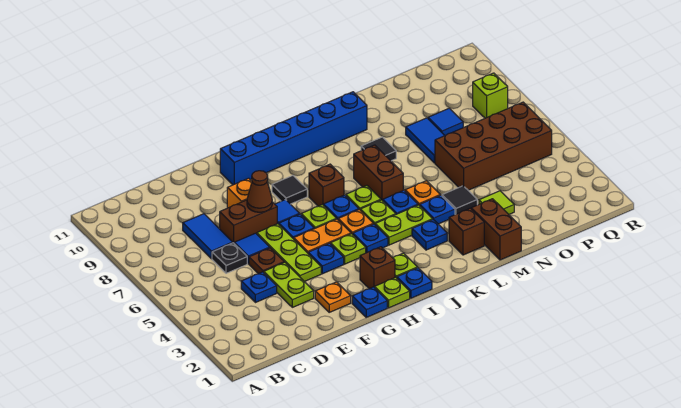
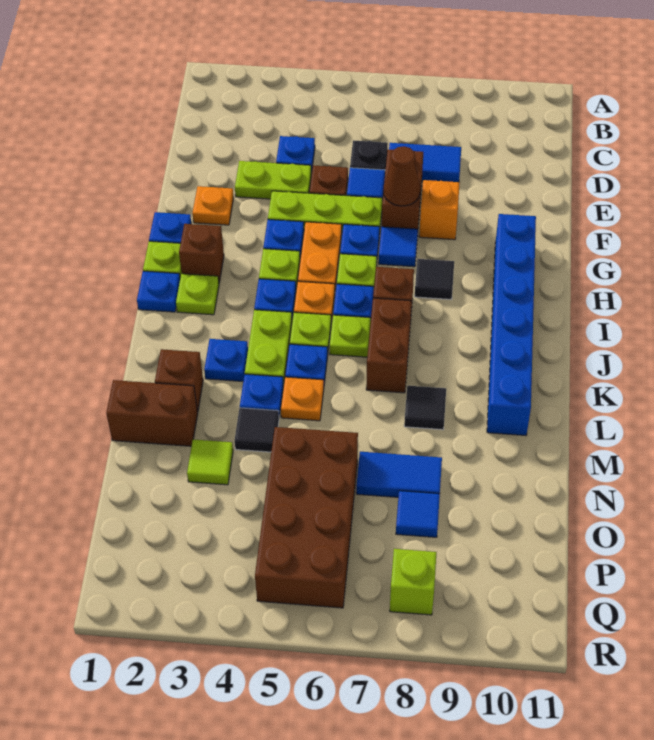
brown brick K6:K7 level 1 -> brown brick J7:K7 level 1

